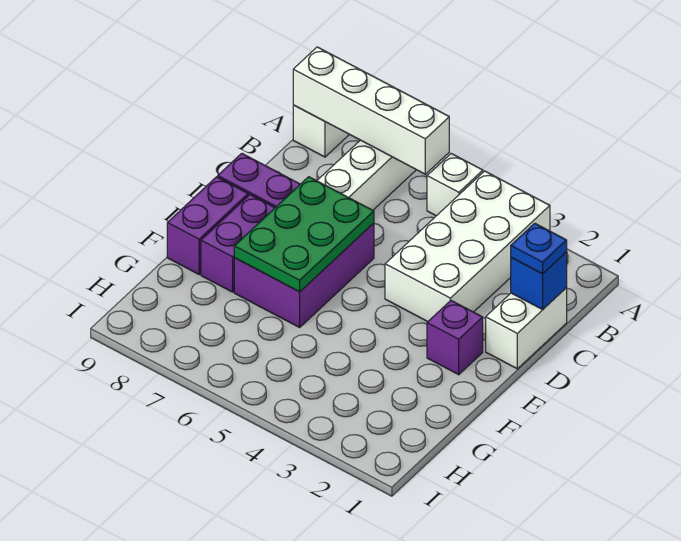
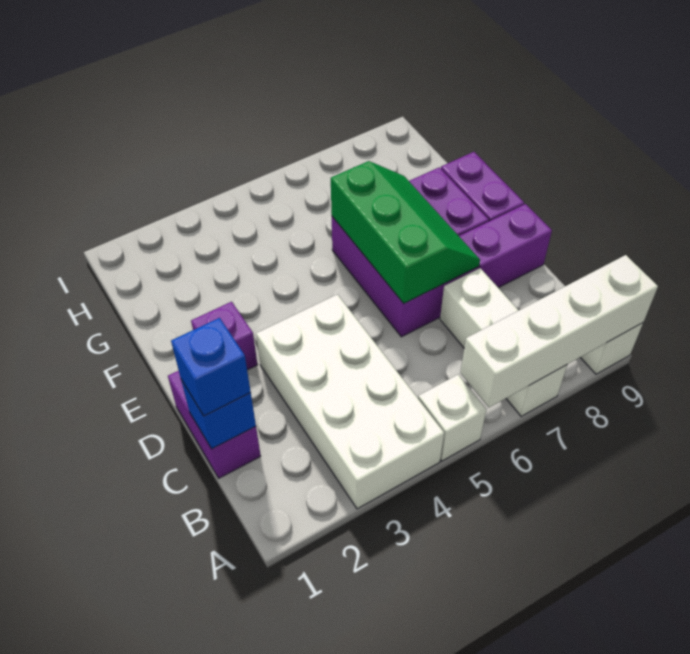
white brick C1:D1 level 1 -> purple brick C1:D1 level 1
blue plate C1 level 3 -> blue brick C1 level 3
green plate D6:F7 level 2 -> green slope D6:F7 level 2 top 6

